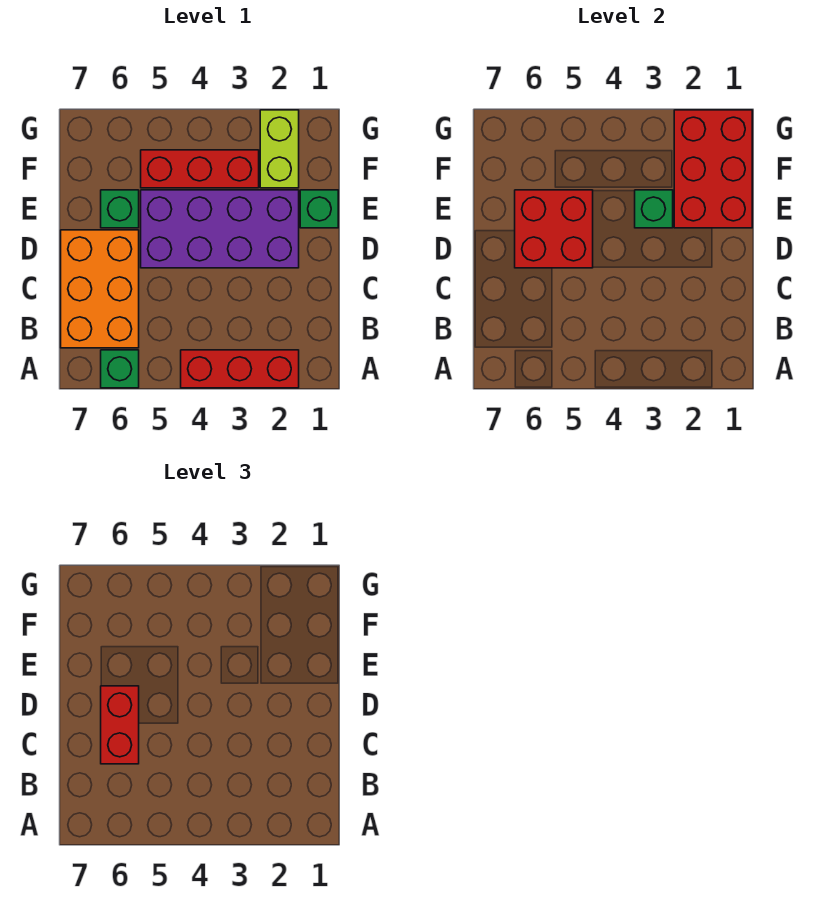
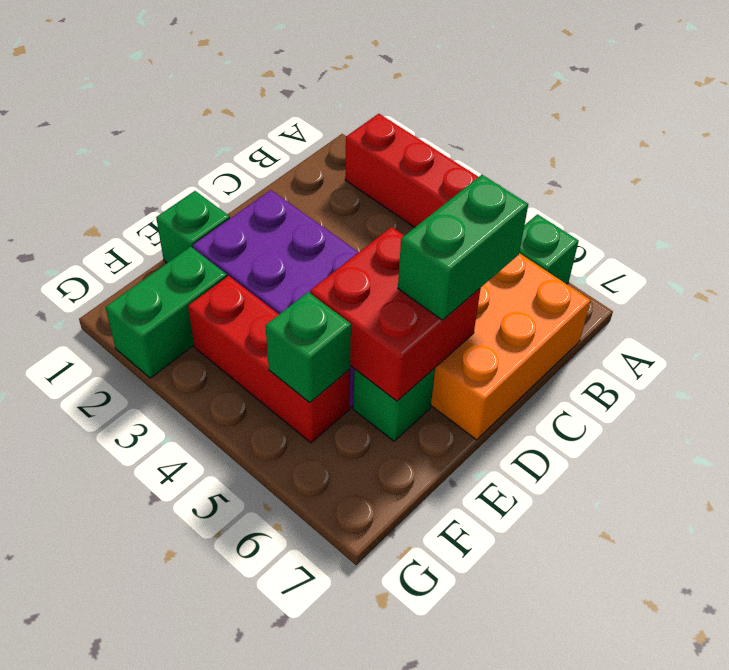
red brick C6:D6 level 3 -> green brick C6:D6 level 3
red brick E1:G2 level 2 -> none
green brick E3 level 2 -> green brick F5 level 2
lime brick F2:G2 level 1 -> green brick F2:G2 level 1

